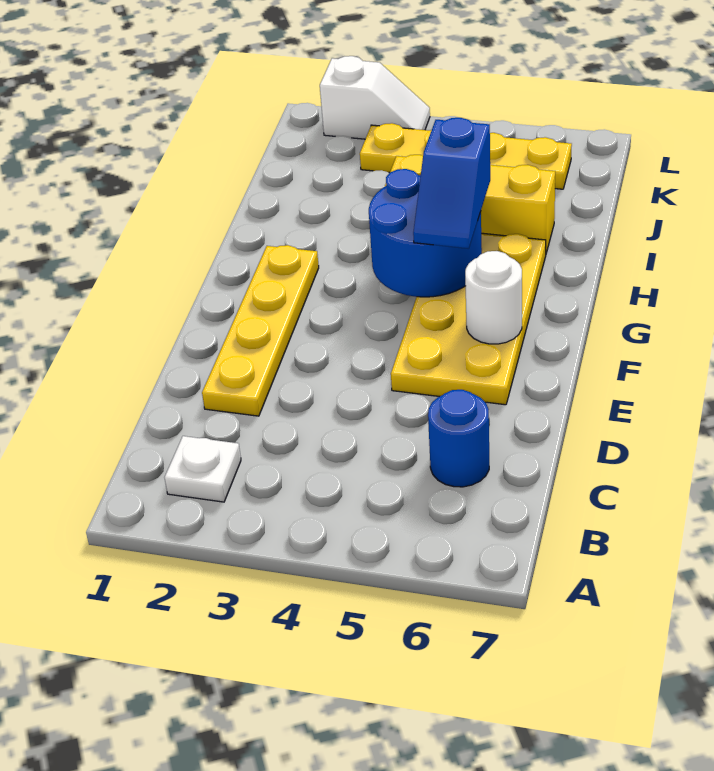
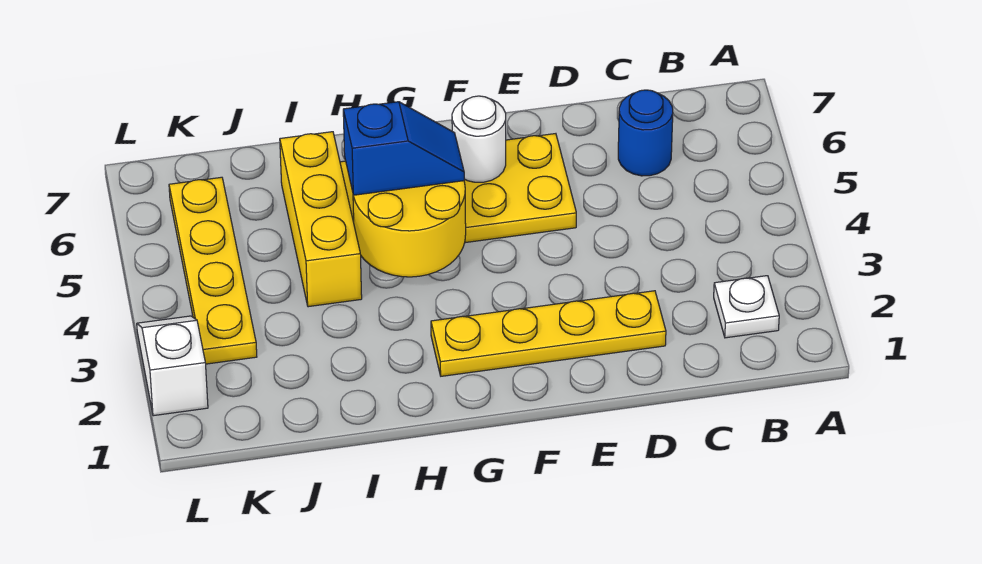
blue round brick G4:H5 level 2 -> yellow round brick G4:H5 level 2

